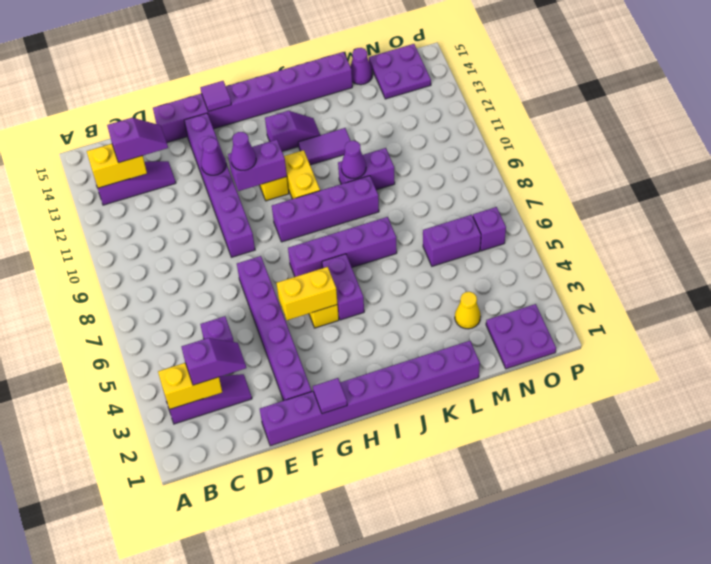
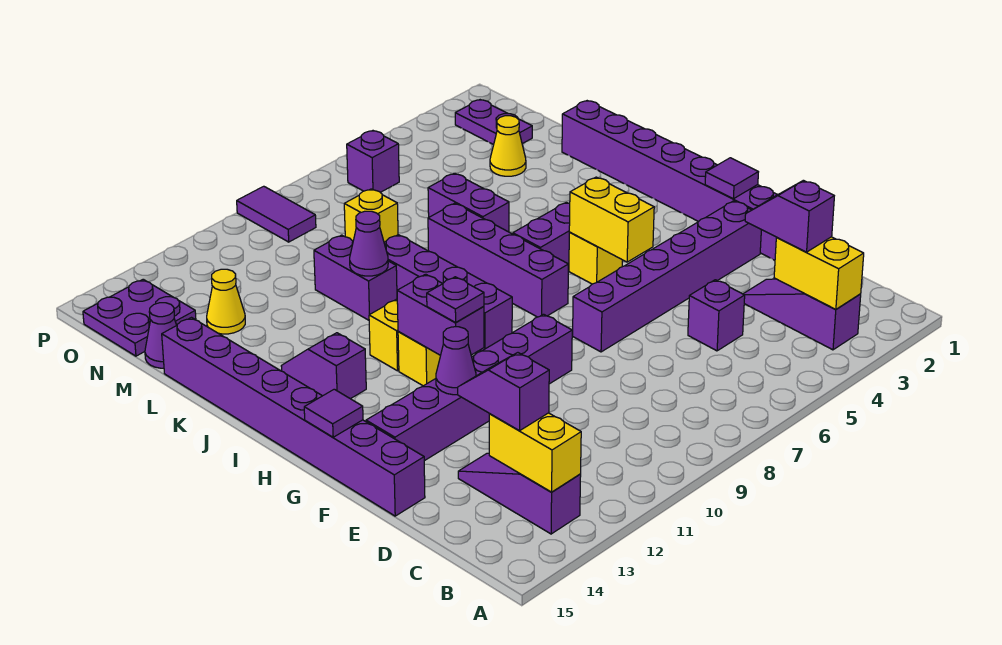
purple cone G11 level 3 -> purple plate G11 level 3
purple tile J12:K12 level 1 -> purple tile O9:P9 level 1
purple brick M6:N6 level 1 -> purple brick K6:L6 level 1
none -> yellow brick M8 level 1
none -> yellow cone M13 level 1
purple plate N1:O2 level 1 -> purple plate N2:O2 level 1

